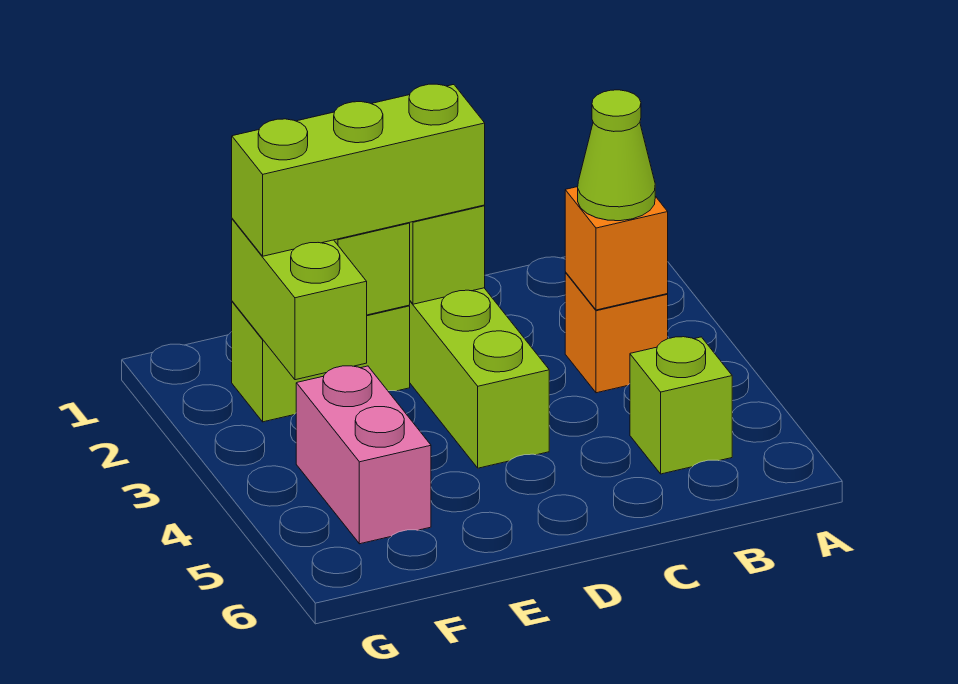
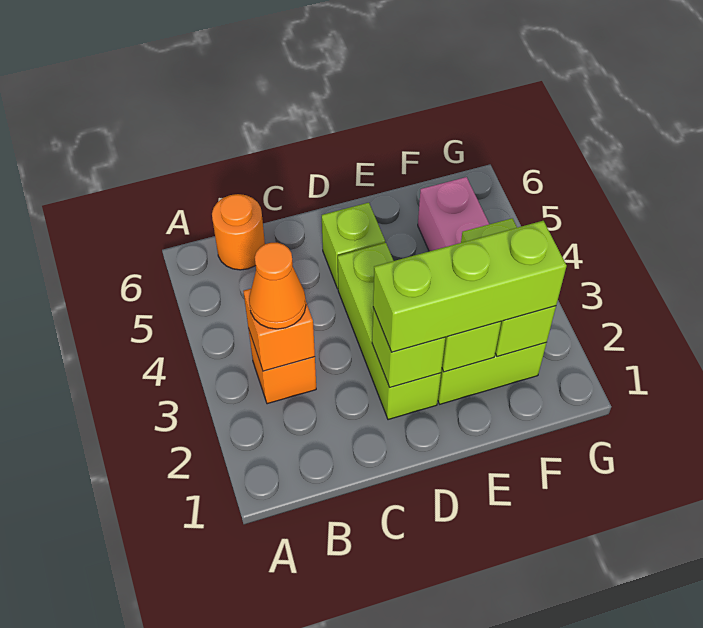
lime cone B3 level 3 -> orange cone B3 level 3
lime brick B5 level 1 -> lime brick D5 level 1
none -> orange round brick B6 level 1

